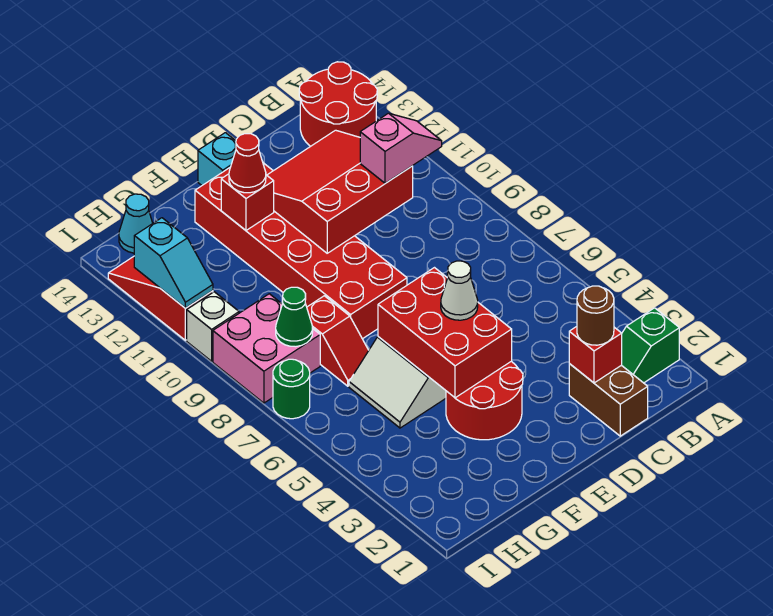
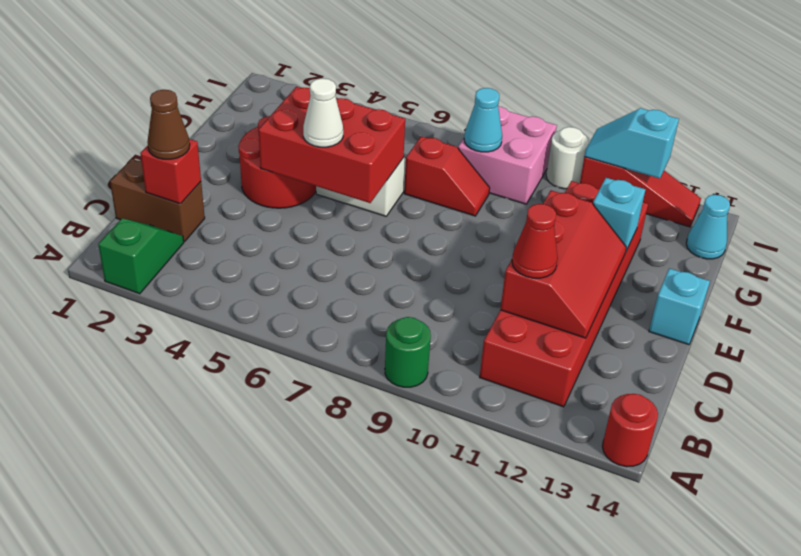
red round brick A13:B14 level 1 -> red round brick A14 level 1
pink slope B10:C10 level 3 top C -> none
brown round brick C2 level 3 -> brown cone C2 level 3
red slope C10:E12 level 2 top 10 -> red slope C11:E12 level 2 top 11
red brick E8:F13 level 1 -> red brick B11:G12 level 1
red brick F12 level 2 -> cyan brick F12 level 2
red cone F12 level 3 -> red cone C11 level 3
red slope G7:G8 level 1 top 8 -> red slope G7:G8 level 1 top 7
green cone H8 level 2 -> cyan cone H8 level 2
green round brick I7 level 1 -> green round brick A9 level 1
white brick I10 level 1 -> white round brick I10 level 1

